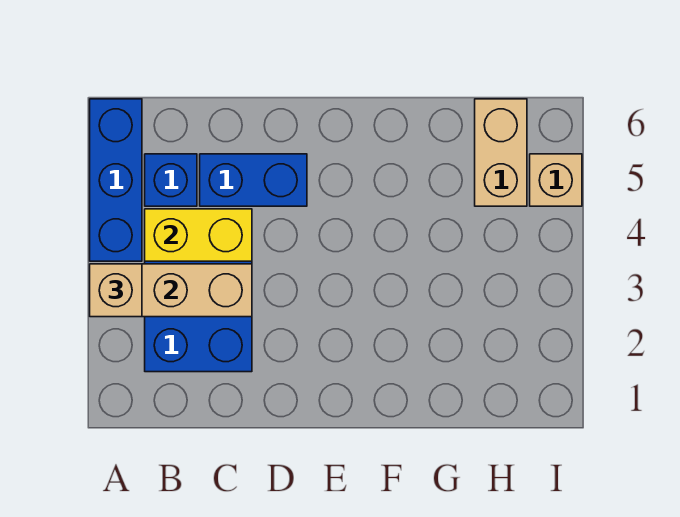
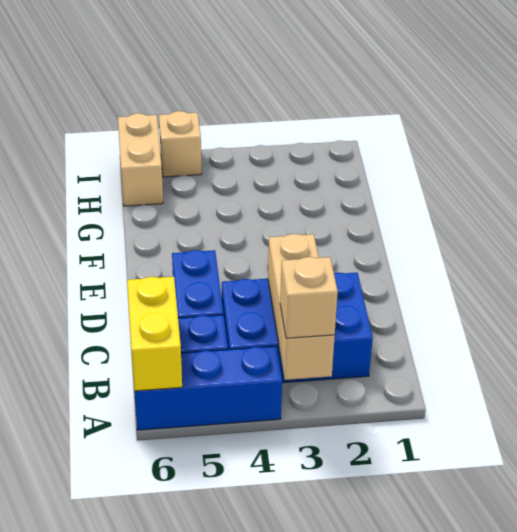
yellow brick B4:C4 level 2 -> yellow brick A6:B6 level 2
tan brick H5:H6 level 1 -> tan brick H6:I6 level 1

